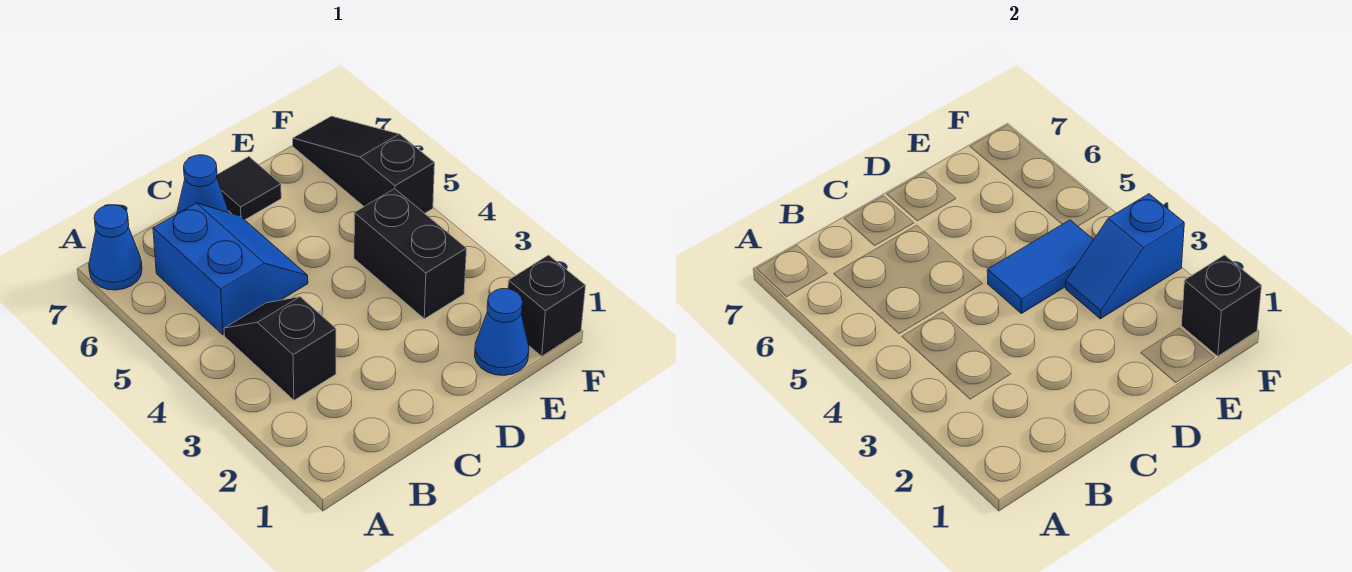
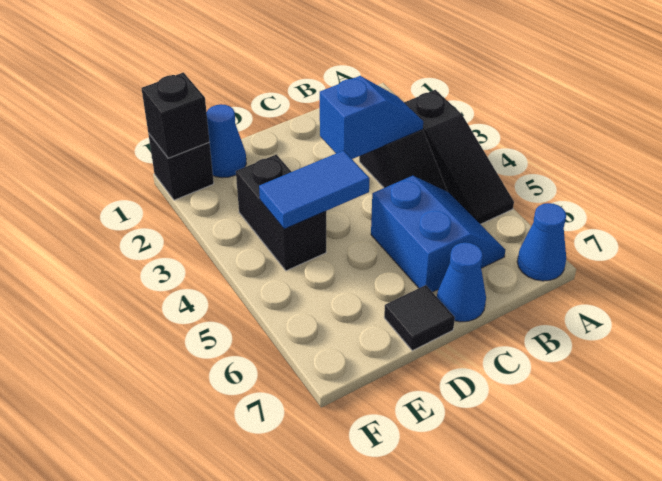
blue slope B5:C6 level 1 top B -> blue slope B5:C6 level 1 top C
blue slope E3:F3 level 2 top F -> blue slope B3:C3 level 2 top C
black slope F5:F7 level 1 top 5 -> black slope A3:A5 level 1 top 3

